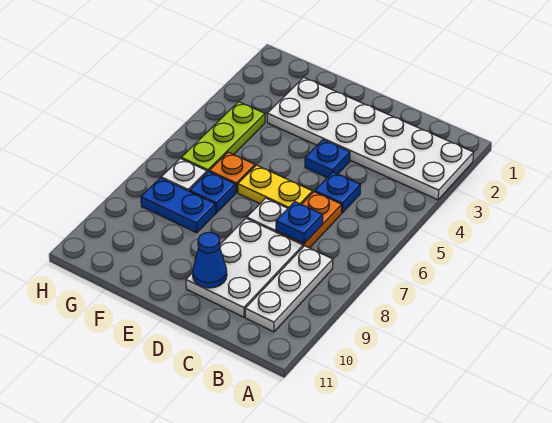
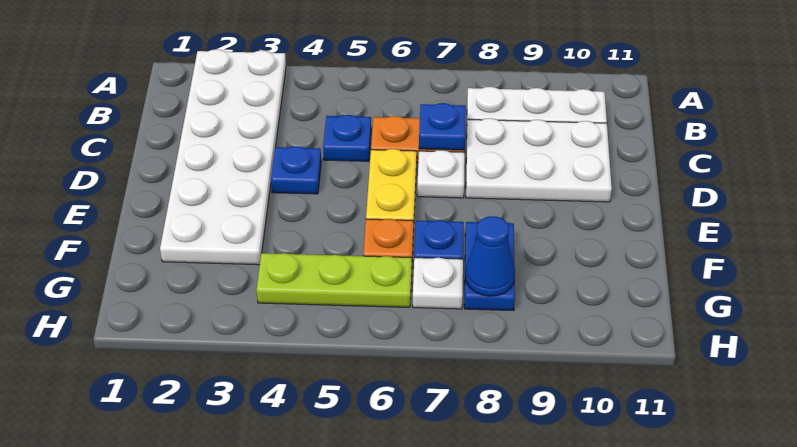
blue cone D10 level 2 -> blue cone G8 level 2

